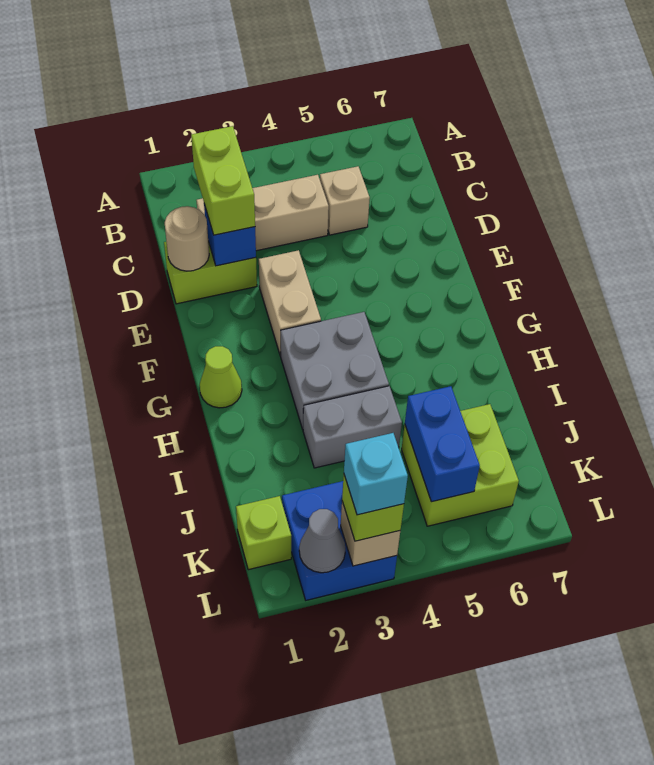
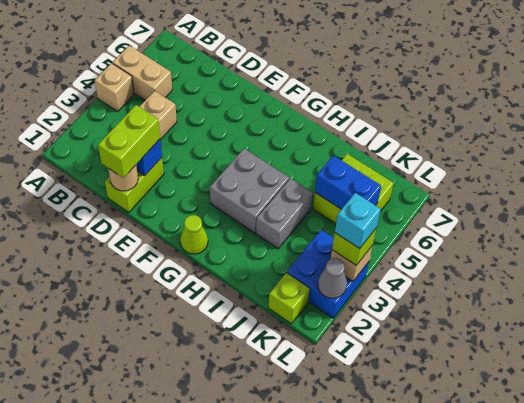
lime brick C2:D2 level 3 -> lime brick D1:D2 level 3
tan brick C5 level 1 -> tan brick A4 level 1
tan brick E3:F3 level 1 -> tan brick A5:B5 level 1

